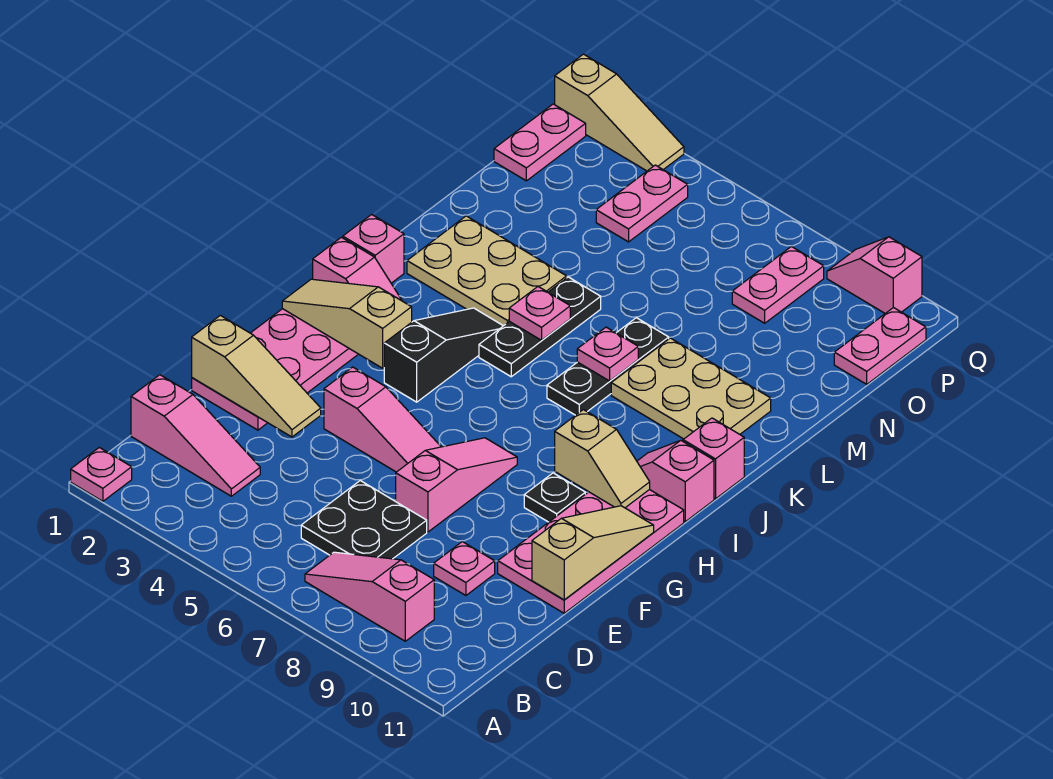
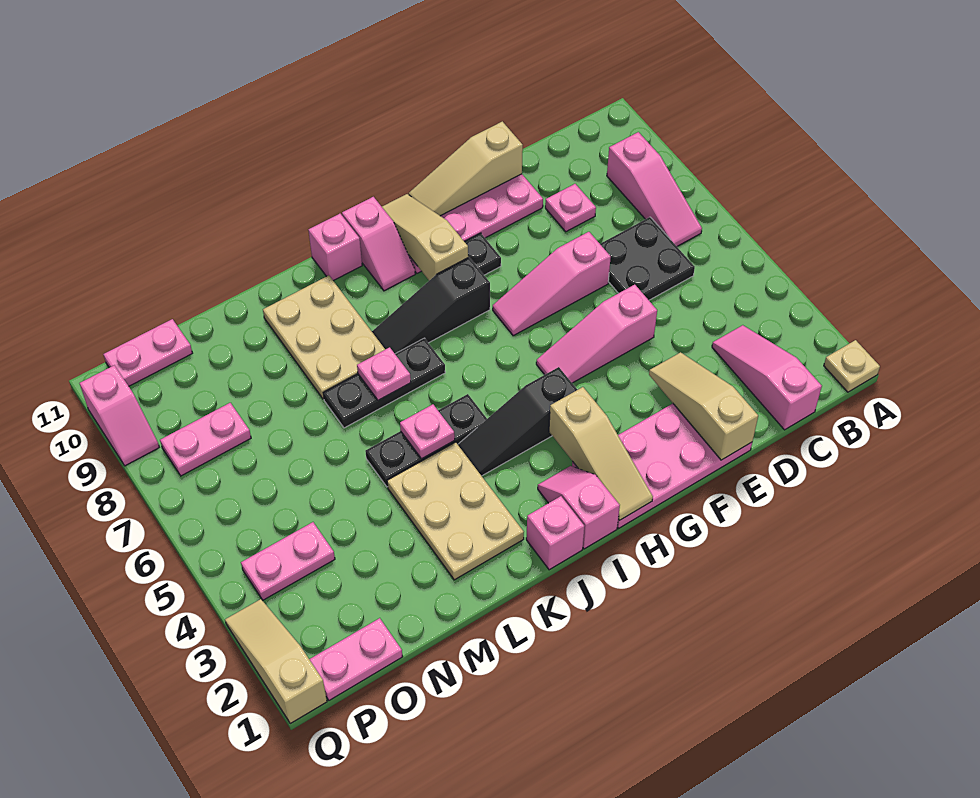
pink plate A1 level 1 -> tan plate A1 level 1
pink slope F4:F6 level 1 top 4 -> pink slope E5:G5 level 1 top E
none -> black slope H8:J8 level 1 top H
tan slope H9:H10 level 2 top 9 -> tan slope H9:H11 level 2 top 9

